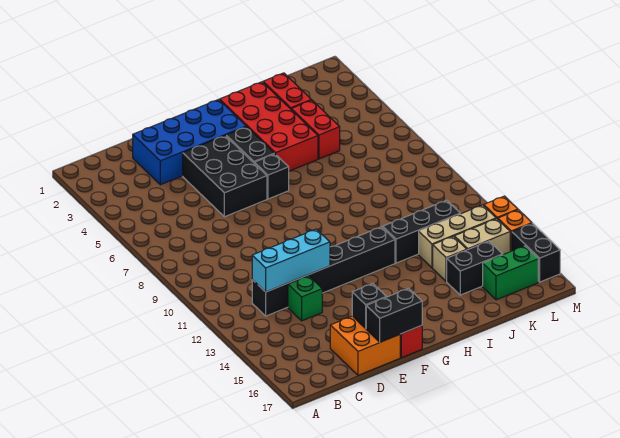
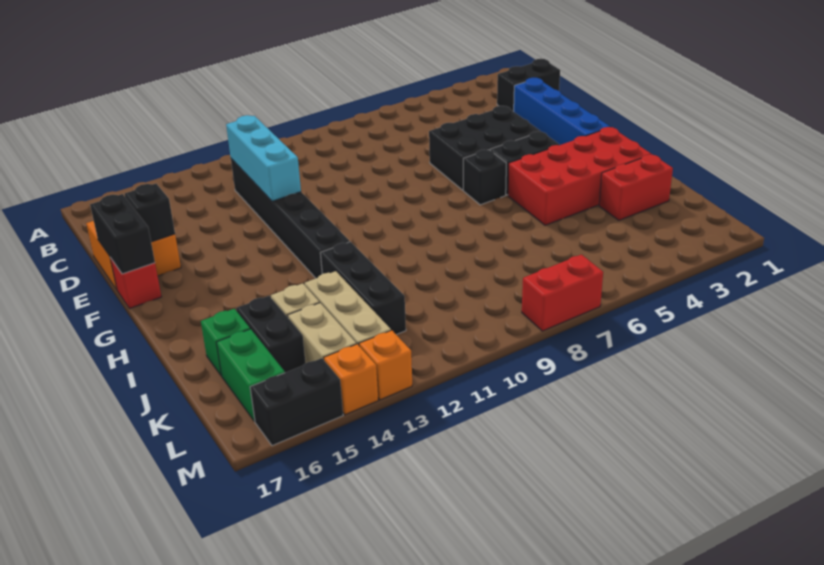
none -> black brick C1:C2 level 1
blue brick D2:G3 level 1 -> blue brick D2:G2 level 1
green brick D13 level 1 -> green brick J16 level 1
red brick J4:J5 level 1 -> red brick M7:M8 level 1

